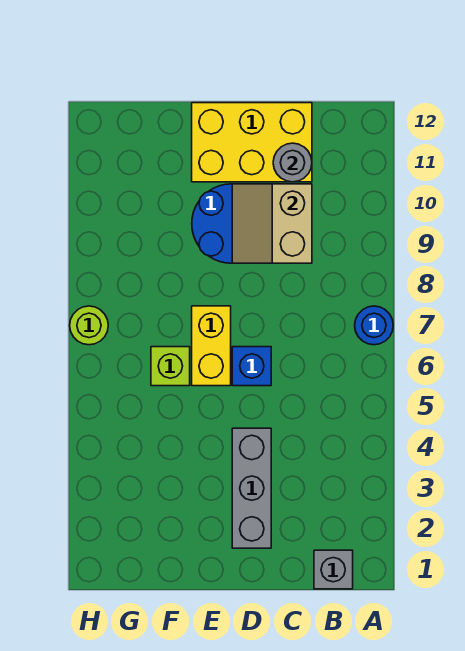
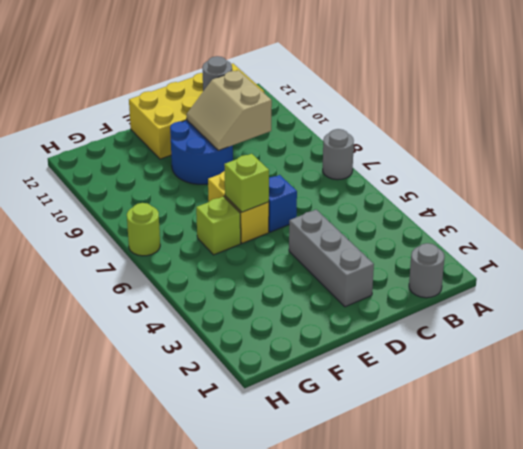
blue round brick A7 level 1 -> grey round brick A7 level 1
grey brick B1 level 1 -> grey round brick B1 level 1
yellow brick C11:E12 level 1 -> yellow brick B11:E12 level 1
none -> lime brick E6 level 2

